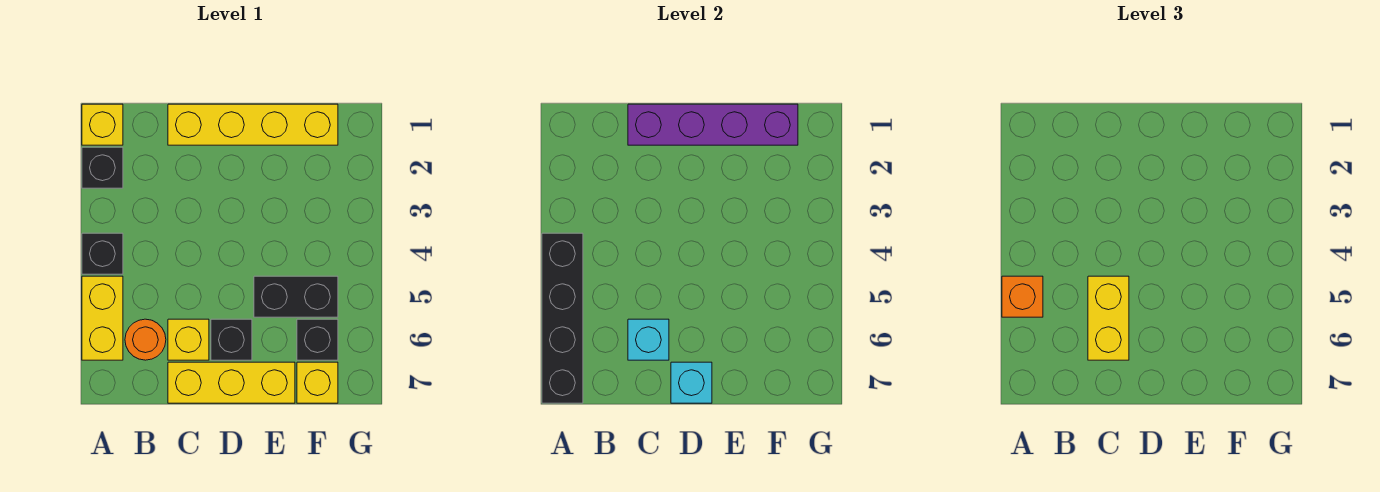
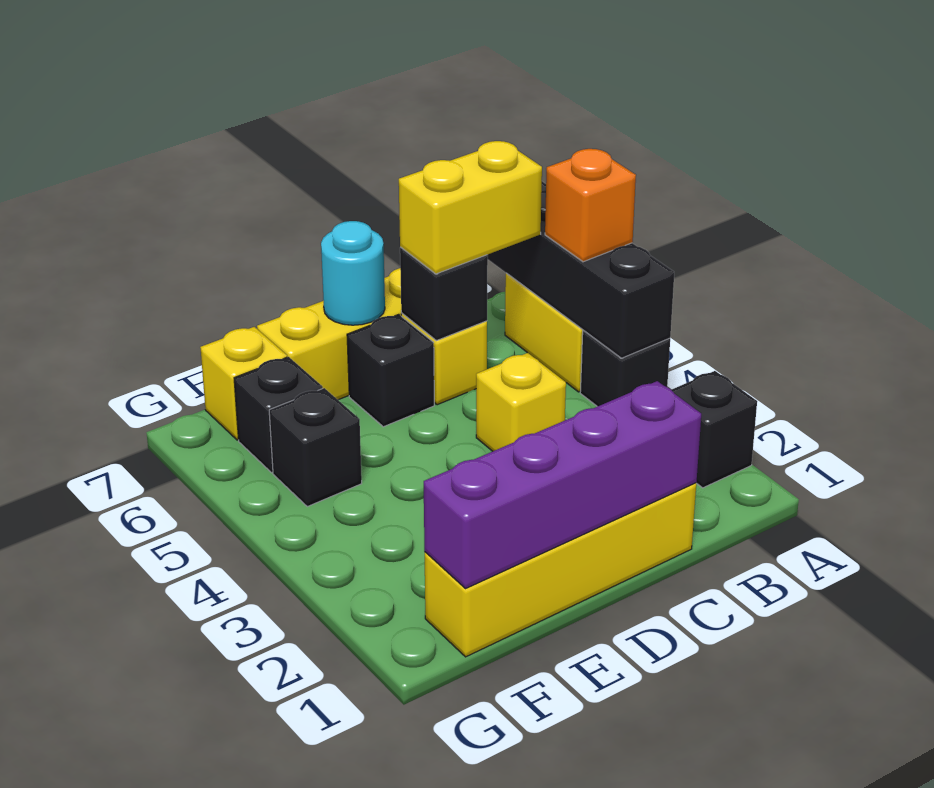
yellow brick A1 level 1 -> yellow brick C4 level 1
orange round brick B6 level 1 -> none
yellow brick C5:C6 level 3 -> yellow brick B6:C6 level 3
cyan brick C6 level 2 -> black brick C6 level 2
cyan brick D7 level 2 -> cyan round brick D7 level 2
black brick E5:F5 level 1 -> black brick F5 level 1

